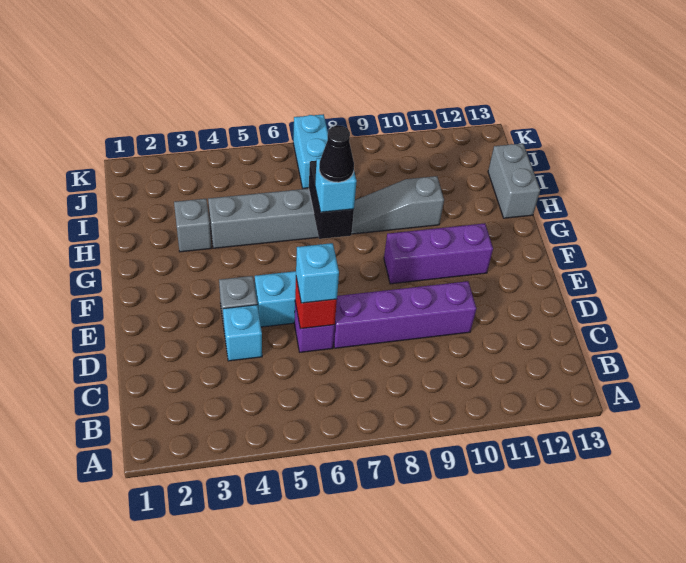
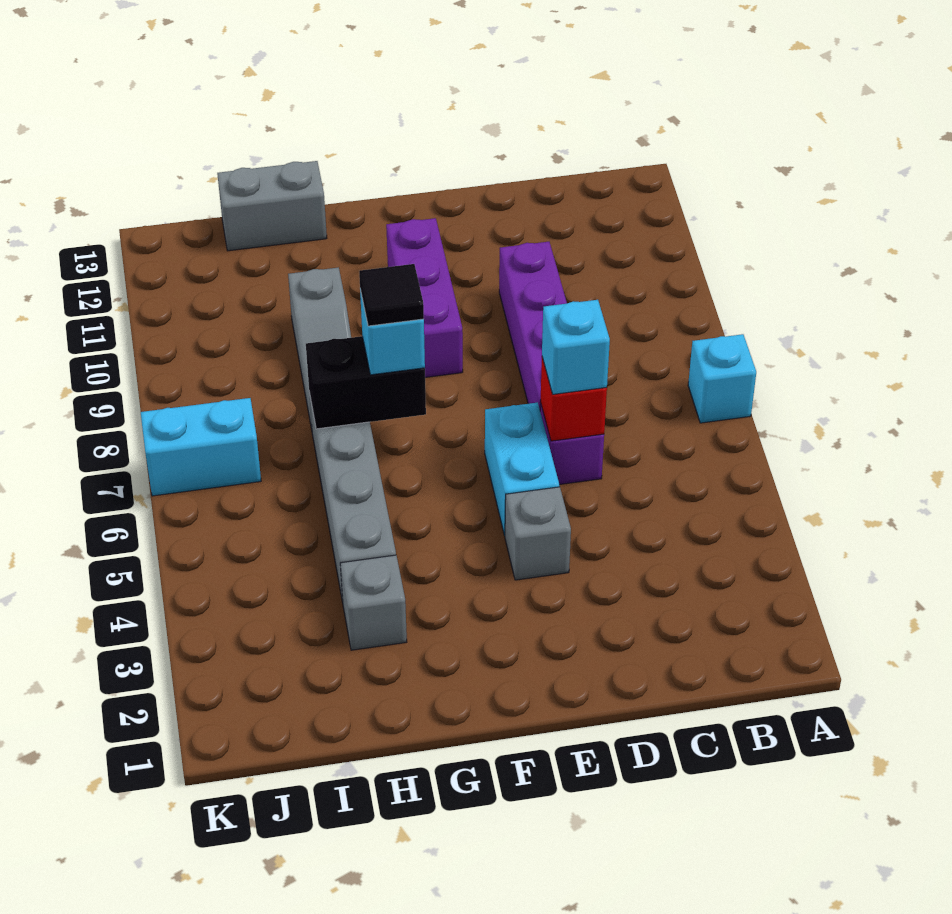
cyan brick D4 level 1 -> cyan brick A7 level 1
black cone G7 level 4 -> black tile G7 level 4

